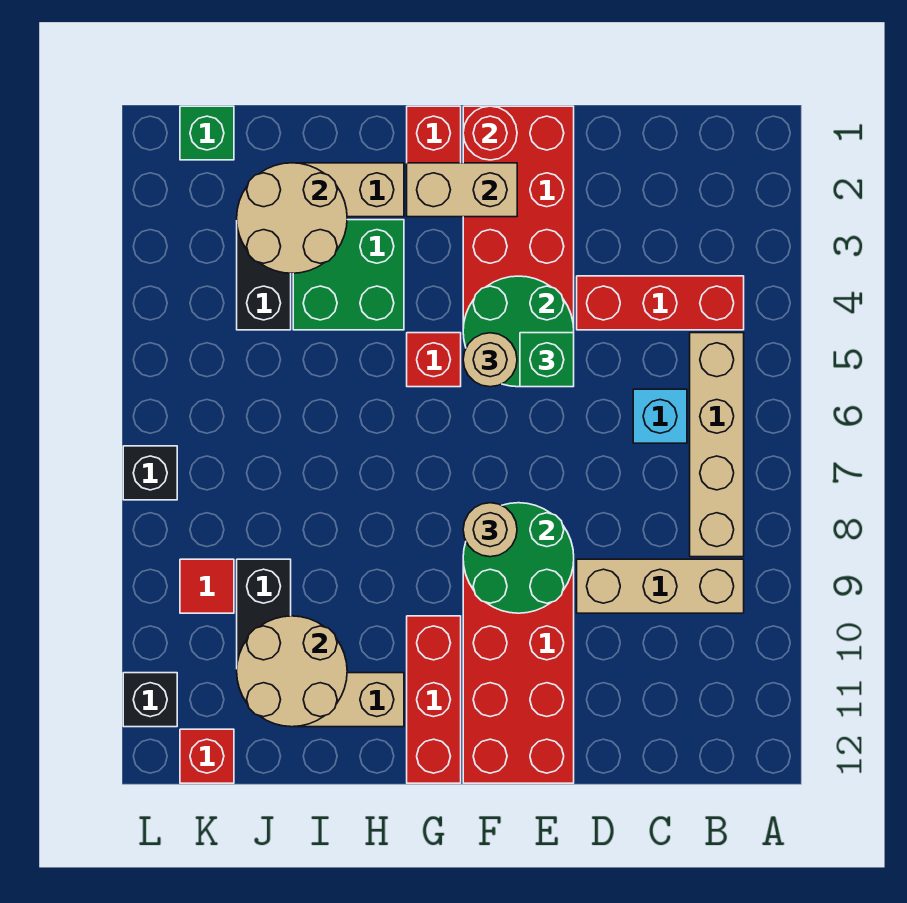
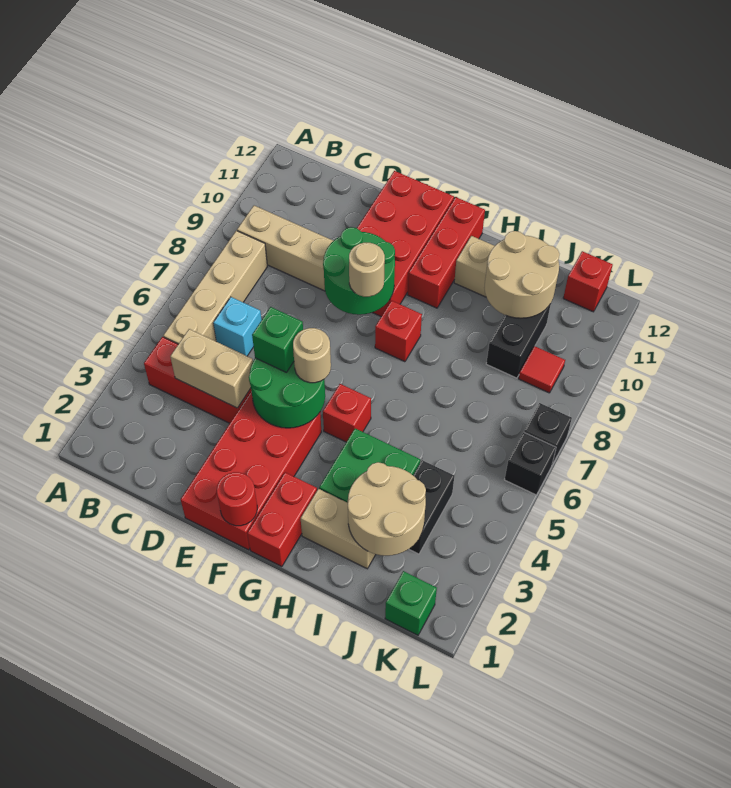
tan brick F2:G2 level 2 -> tan brick C4:D4 level 2
none -> red brick G8 level 1
black brick L11 level 1 -> black brick L6 level 1

